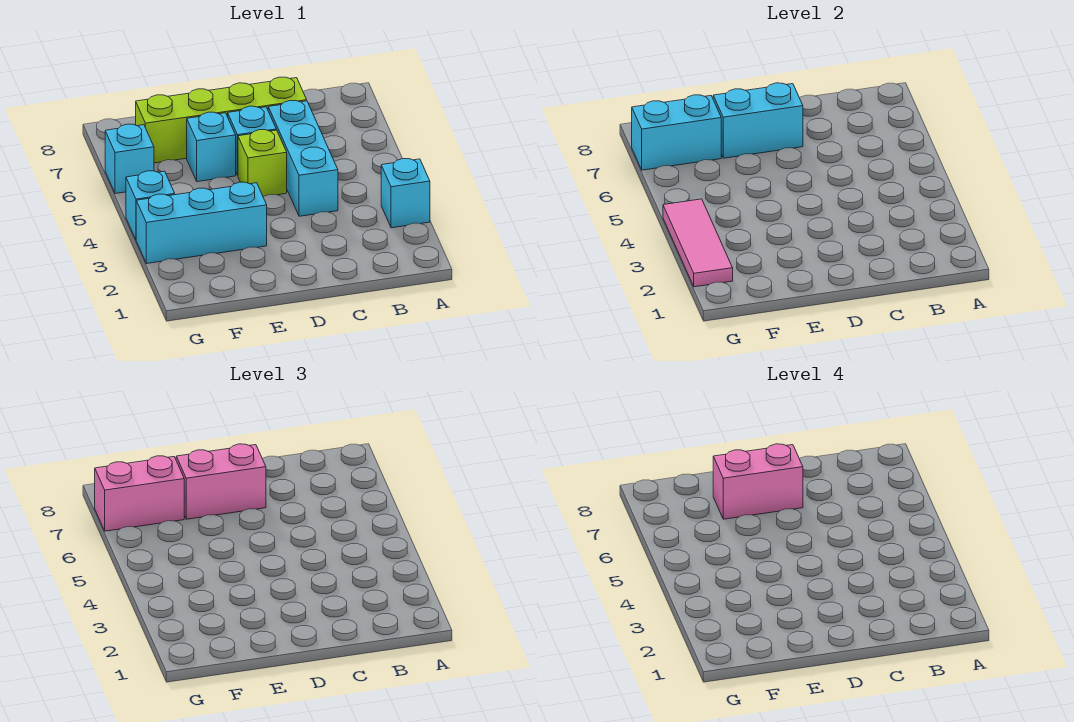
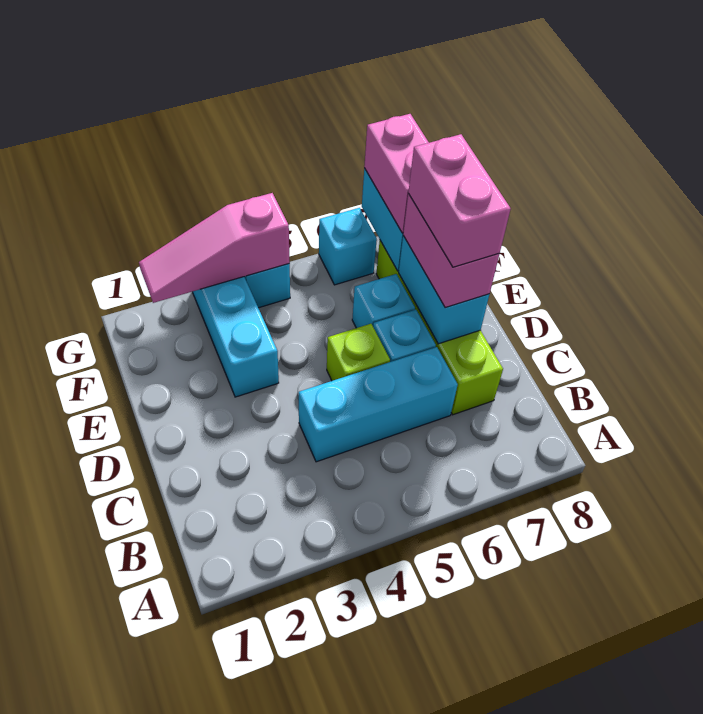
cyan brick A3 level 1 -> none
pink tile G2:G4 level 2 -> pink slope G2:G4 level 2 top 4

